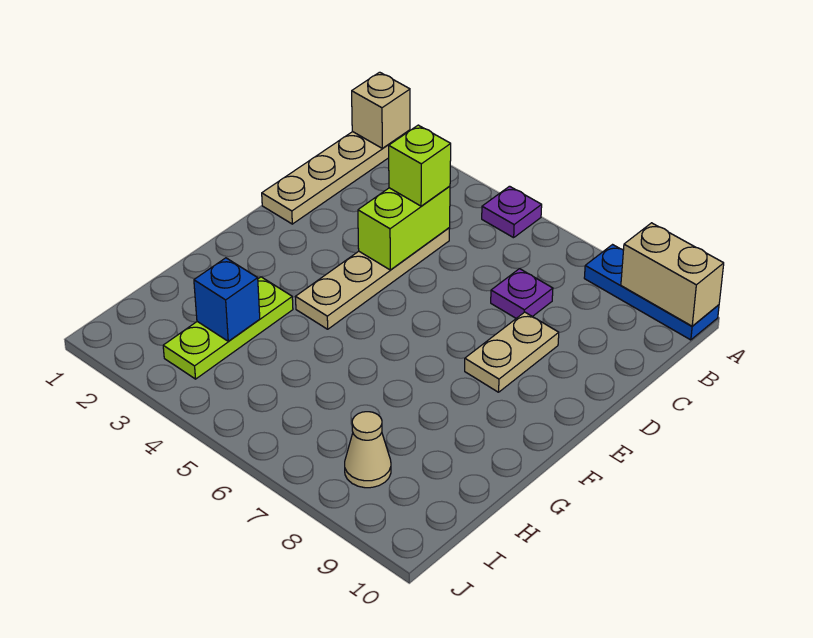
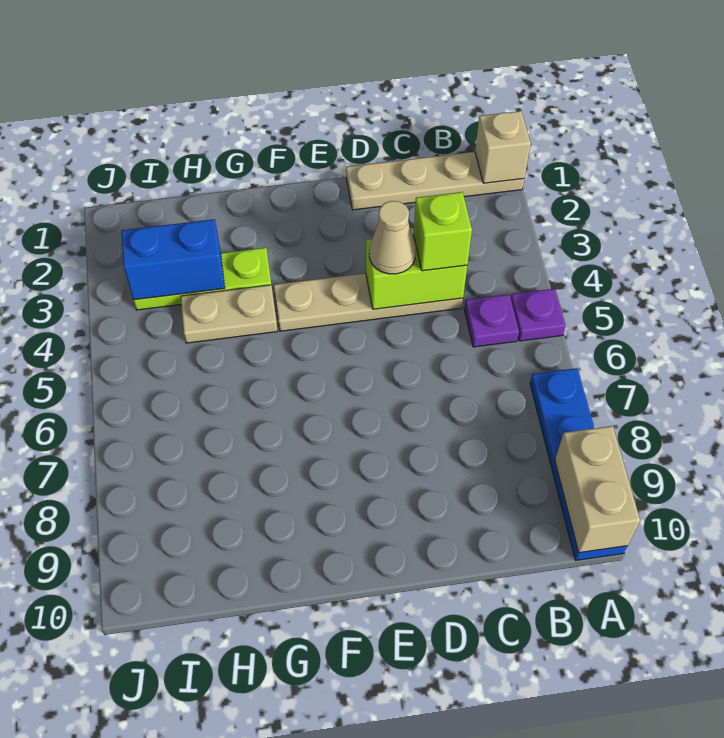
blue plate A8:A10 level 1 -> blue plate A7:A10 level 1
purple plate C7 level 1 -> purple plate B5 level 1
tan plate D8:E8 level 1 -> tan plate G4:H4 level 1
blue brick H3 level 2 -> blue brick H3:I3 level 2
tan cone I8 level 1 -> tan cone D4 level 3

